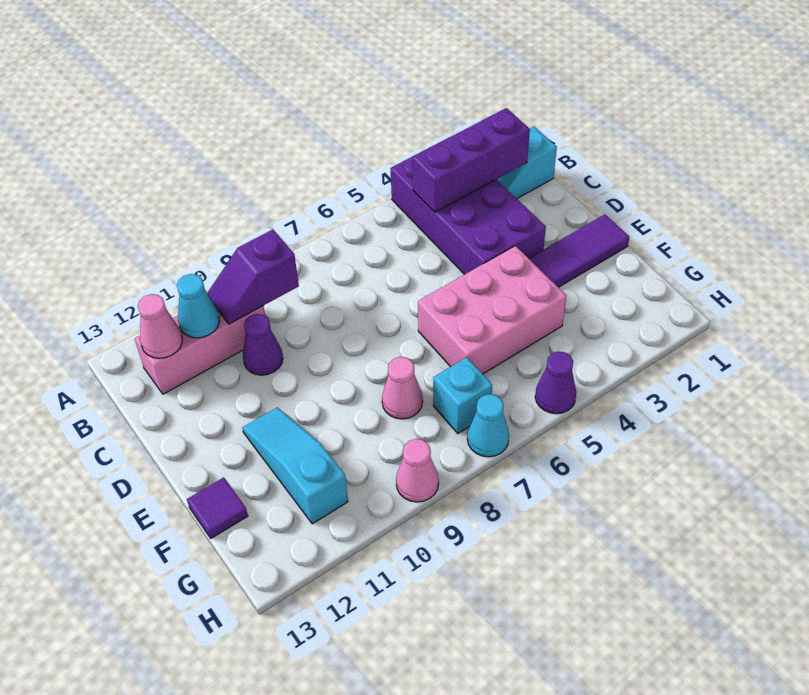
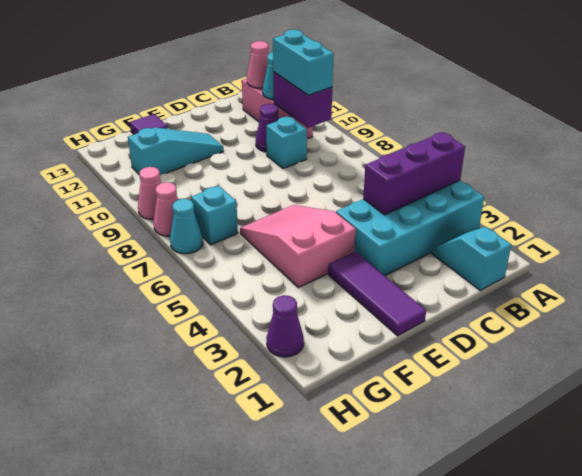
purple brick A3:D4 level 1 -> cyan brick A3:D4 level 1
purple brick B2:B4 level 2 -> purple brick A4:C4 level 2
purple slope B9:B10 level 2 top 9 -> purple brick B9:B10 level 2
none -> cyan brick B9:B10 level 3
none -> cyan brick C9 level 1
pink brick E4:F6 level 1 -> pink slope E4:F6 level 1 top 4
pink cone F8 level 1 -> pink cone H8 level 1
purple cone H5 level 1 -> purple cone H2 level 1

